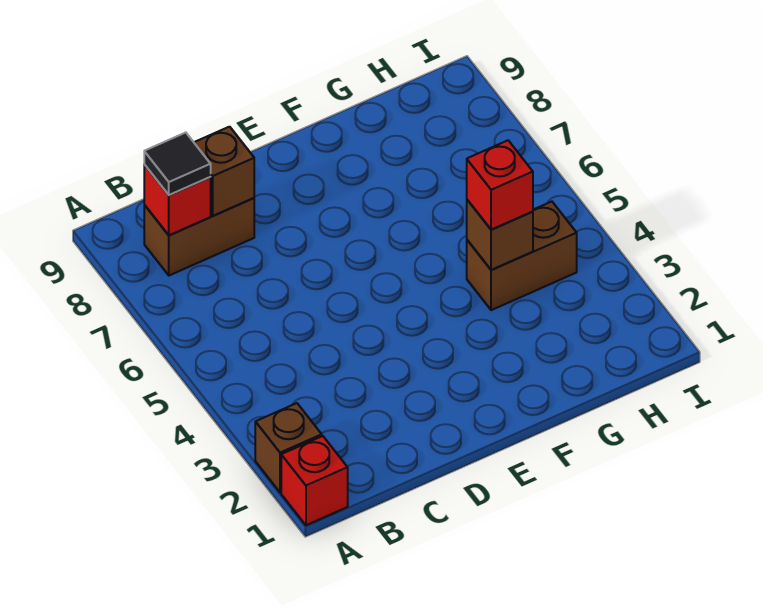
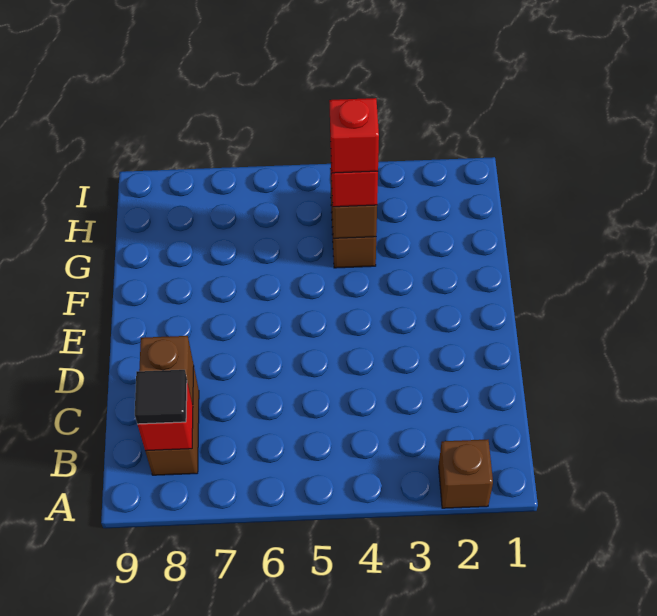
red brick A1 level 1 -> red brick G4 level 4

